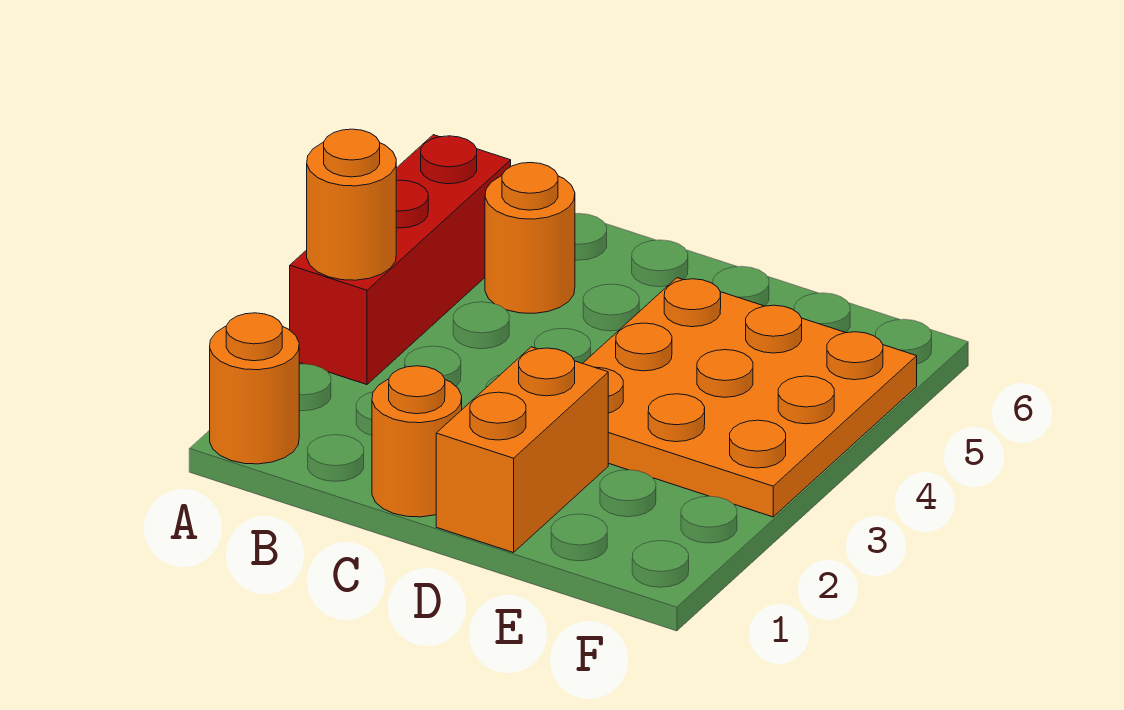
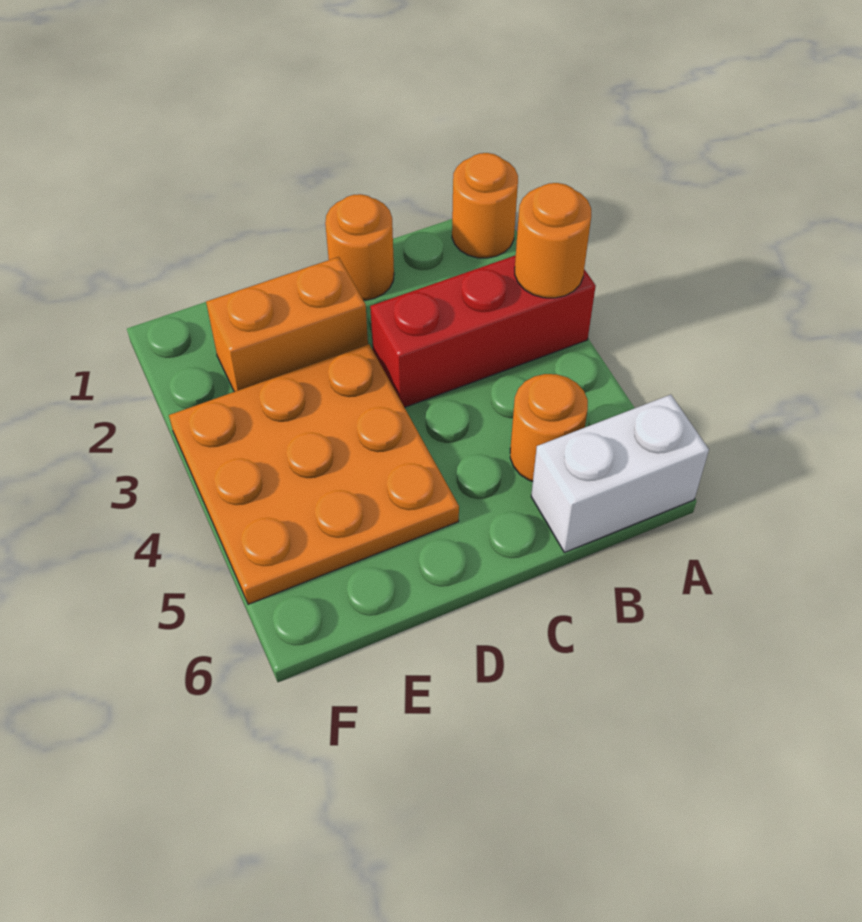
red brick A3:A5 level 1 -> red brick A3:C3 level 1
none -> white brick A6:B6 level 1
orange brick D1:D2 level 1 -> orange brick D2:E2 level 1

